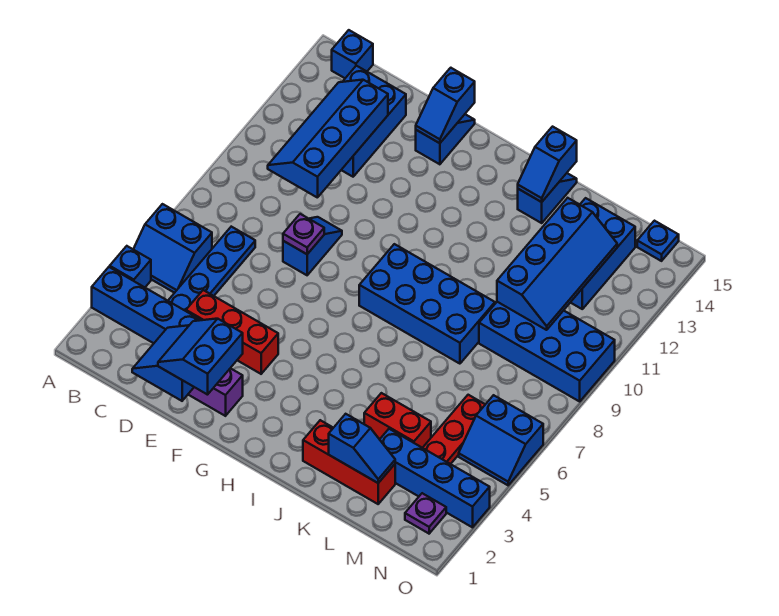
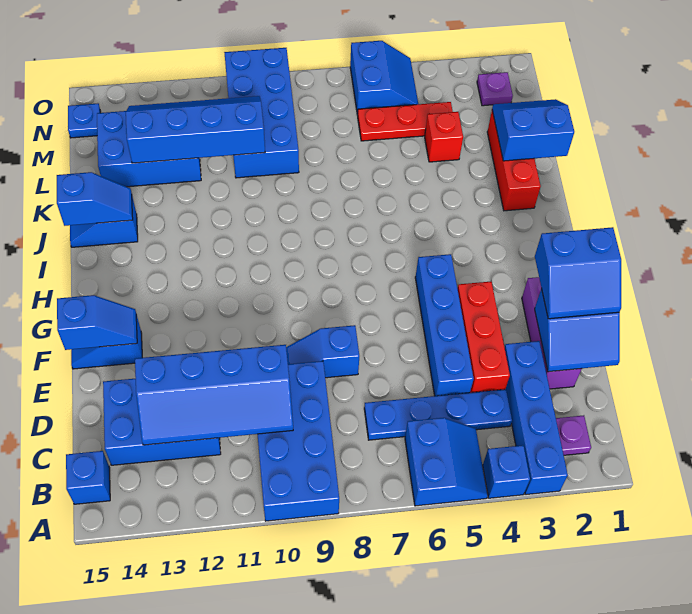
purple plate E8 level 2 -> purple plate B2 level 1
blue brick H8:K9 level 1 -> blue brick A9:D10 level 1
blue slope K2:L2 level 2 top K -> blue slope K1:L2 level 2 top K
red brick K4:L4 level 1 -> red brick L4 level 1
blue brick L3:O3 level 1 -> blue brick D5:G5 level 1

